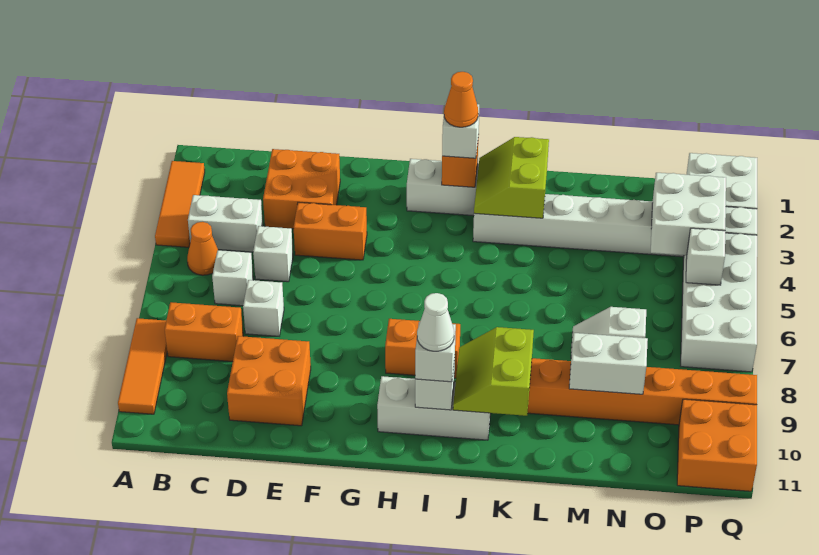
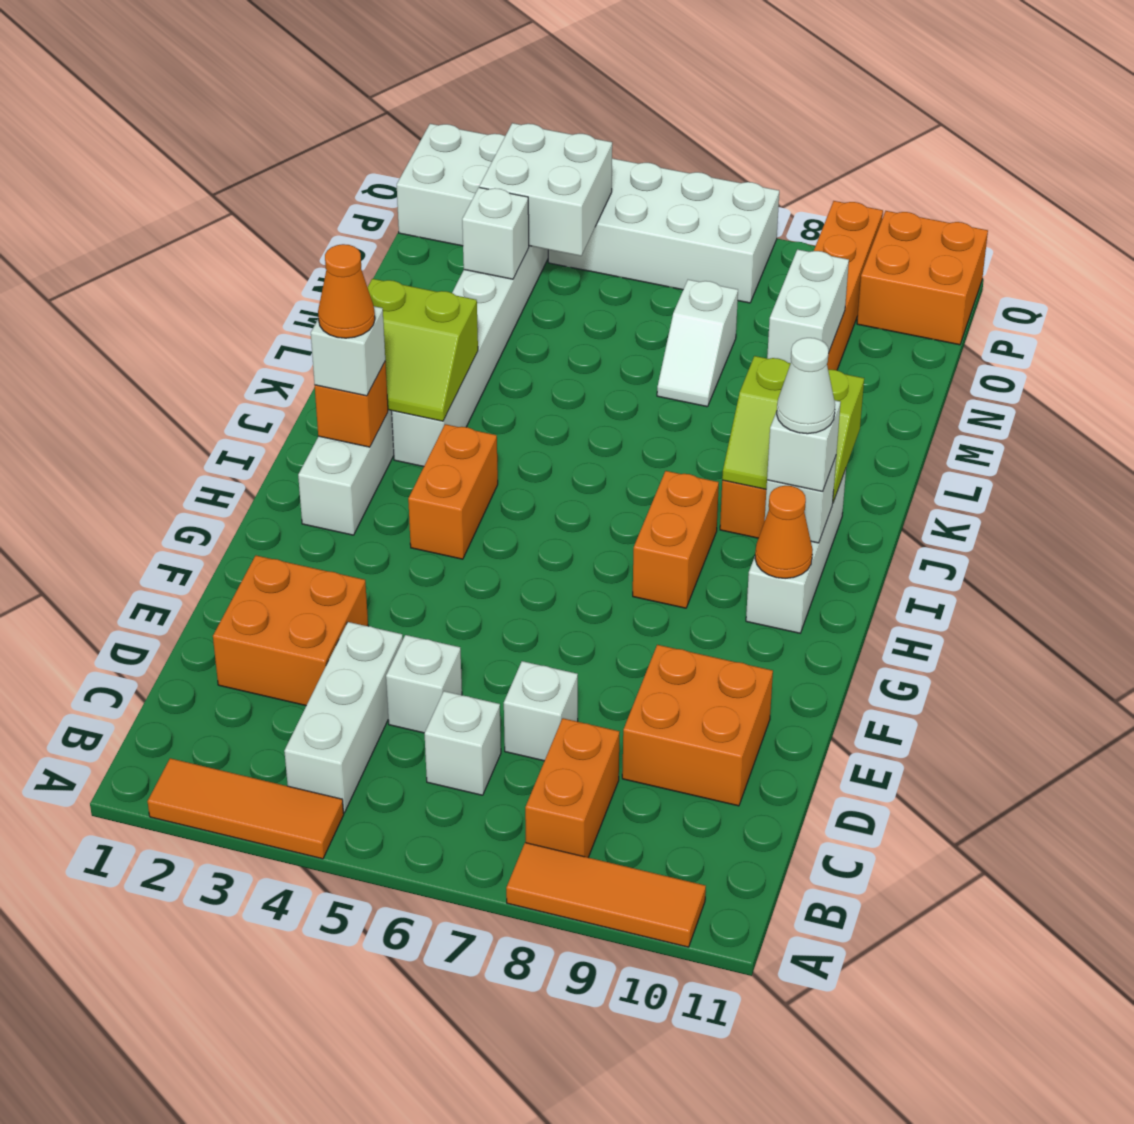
white brick B4:C4 level 1 -> white brick B4:D4 level 1
orange cone B5 level 1 -> orange cone H10 level 2
orange brick E4:F4 level 1 -> orange brick H4:I4 level 1
white brick P5 level 2 -> white brick N3 level 2

